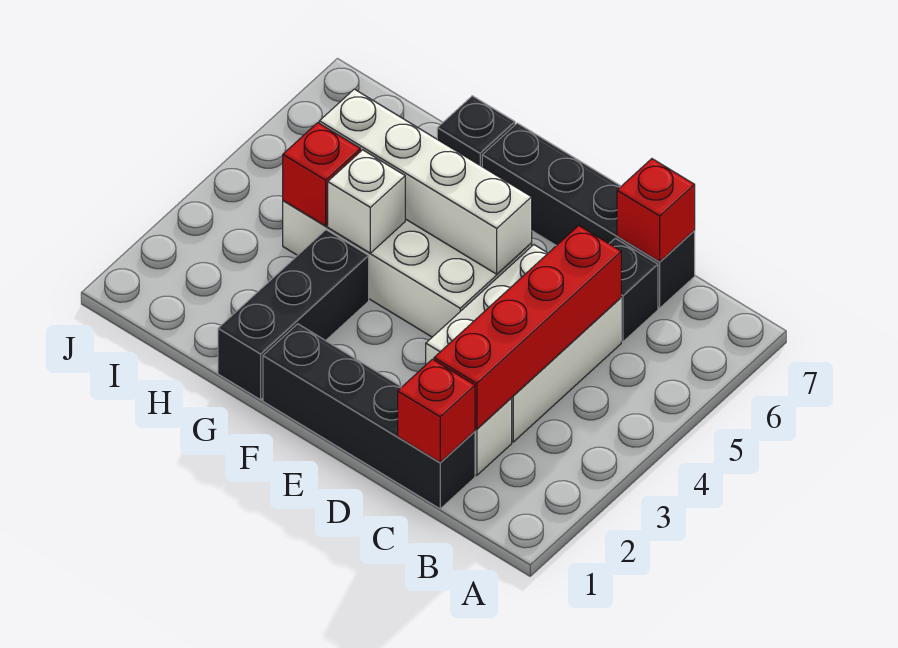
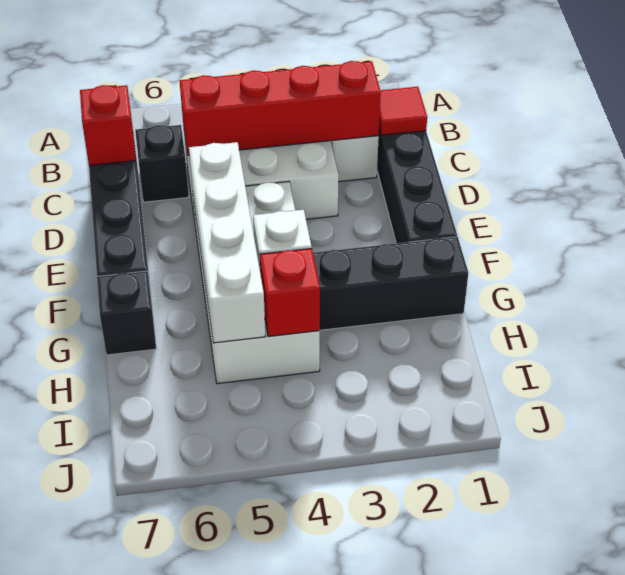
red brick C1 level 2 -> red tile C1 level 2

